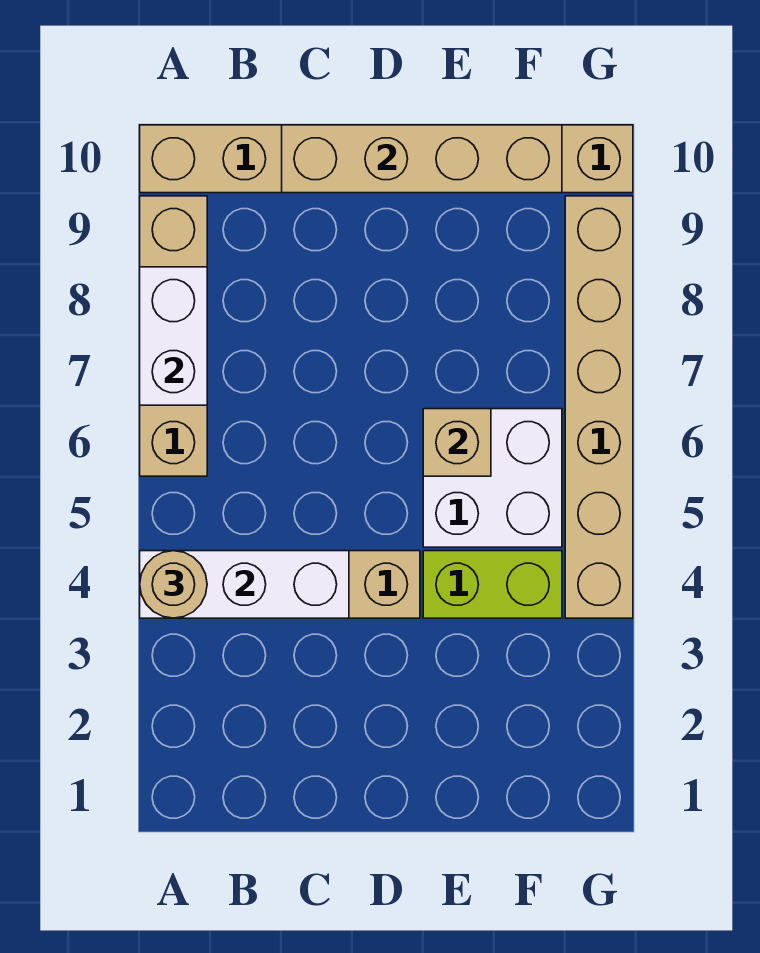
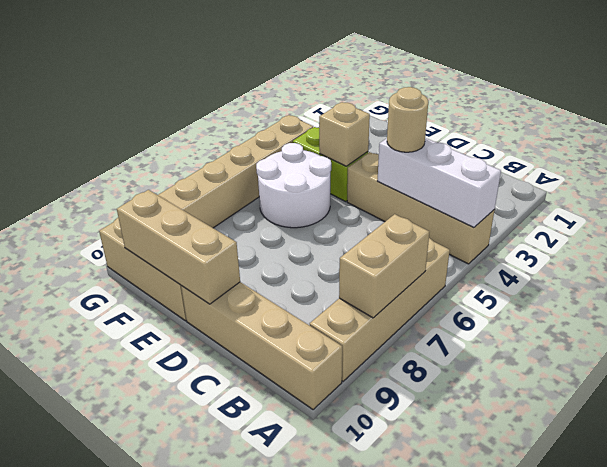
tan round brick A4 level 3 -> tan round brick C4 level 3
white brick A7:A8 level 2 -> tan brick A7:A8 level 2
tan brick C10:F10 level 2 -> tan brick D10:F10 level 2
white brick E5:F6 level 1 -> white round brick E5:F6 level 1
tan brick E6 level 2 -> tan brick E4 level 2

